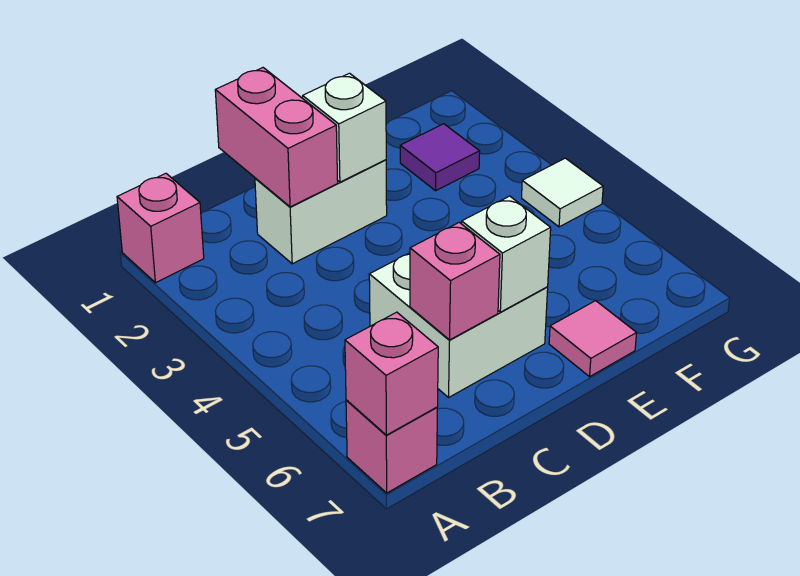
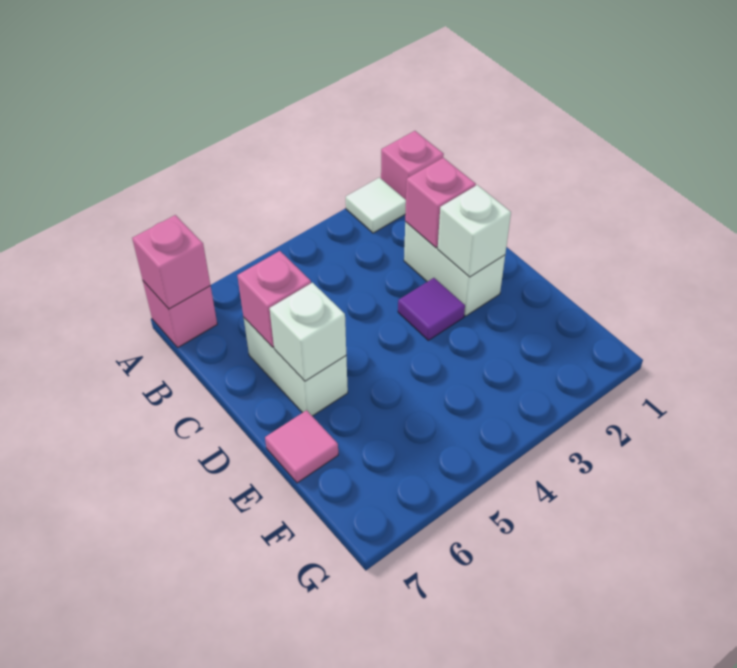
pink brick C1:C2 level 2 -> pink brick C2 level 2
white brick C5:D6 level 1 -> white brick C6:D6 level 1
purple tile F2 level 1 -> purple tile D3 level 1
white tile G4 level 1 -> white tile A2 level 1

